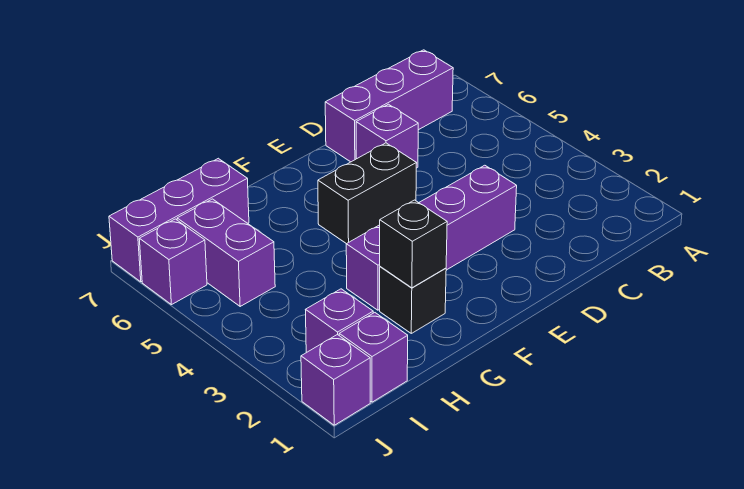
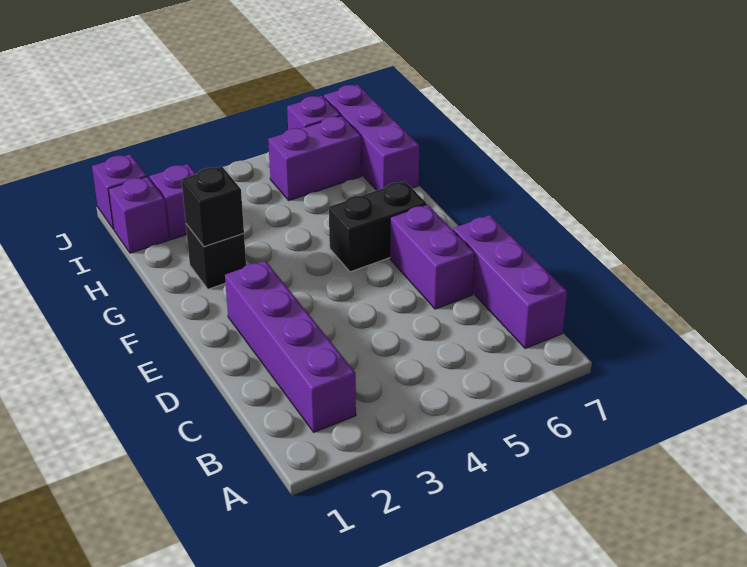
purple brick D3:G3 level 1 -> purple brick B2:E2 level 1
purple brick D6 level 1 -> purple brick D6:E6 level 1
black brick E5:F5 level 1 -> black brick F5:F6 level 1

